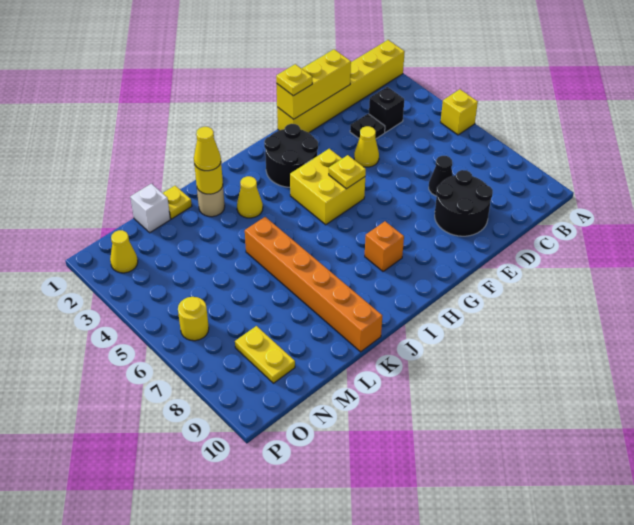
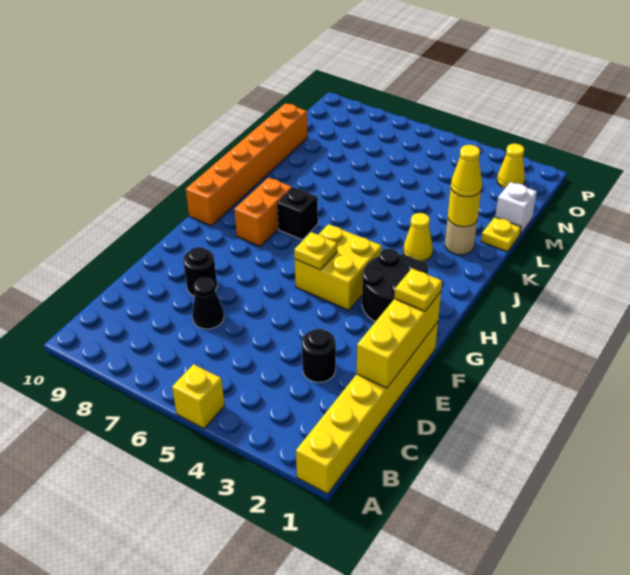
black brick C3 level 1 -> black brick I7 level 1
black plate D3 level 1 -> black round brick D3 level 1
black round brick D8:E9 level 1 -> black round brick E8 level 1
yellow cone E4 level 1 -> none
orange brick H8 level 1 -> orange brick H8:I8 level 1
orange brick K5:K10 level 1 -> orange brick H10:M10 level 1
yellow plate N8:N9 level 1 -> none
yellow round brick O6 level 1 -> none

